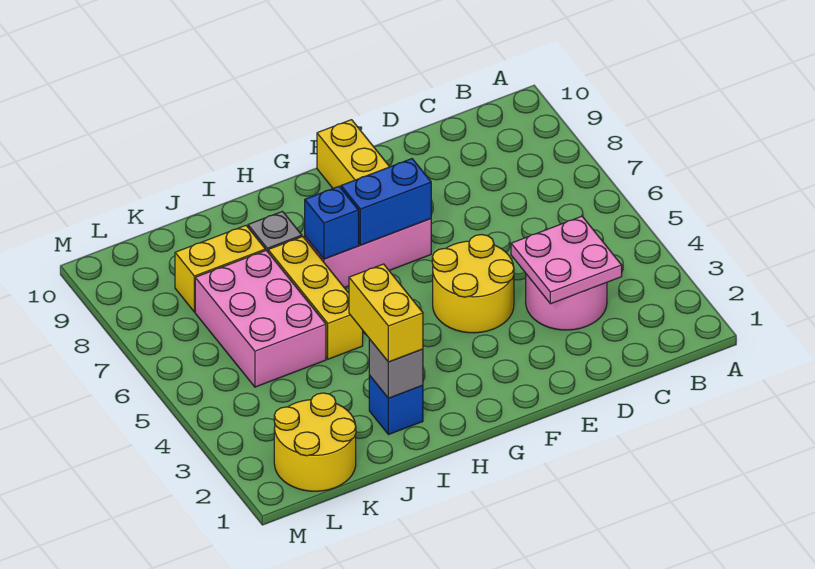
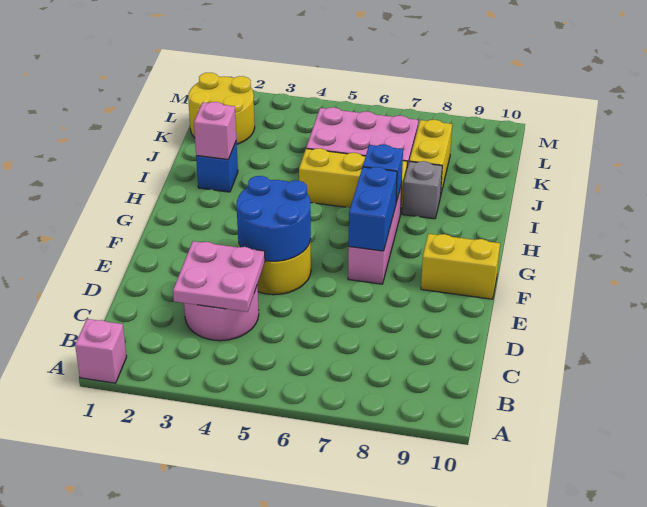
none -> pink brick A1 level 1
none -> blue round brick E4:F5 level 2
grey brick I2 level 2 -> pink brick I2 level 2
yellow brick I2:I3 level 3 -> none

